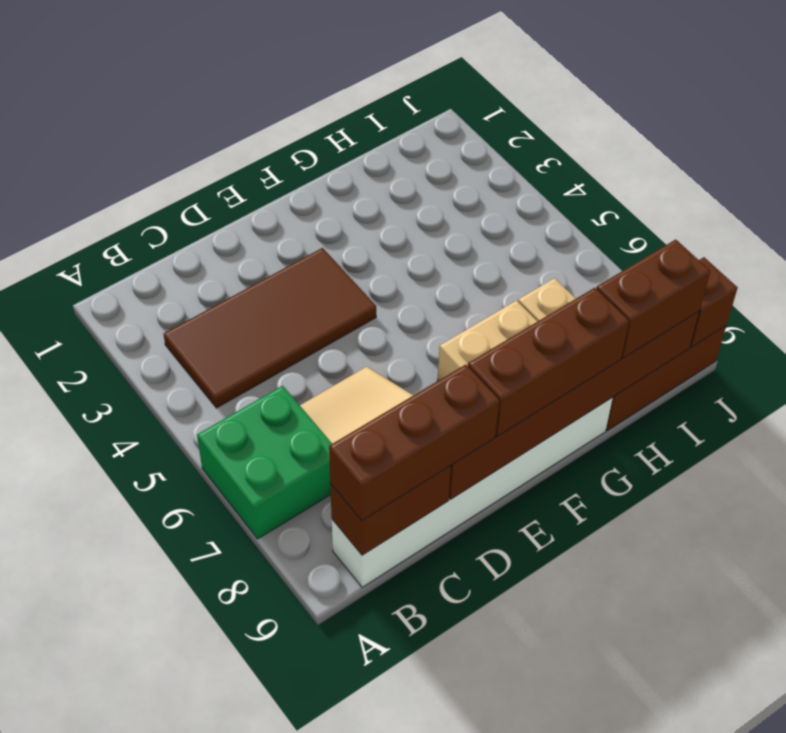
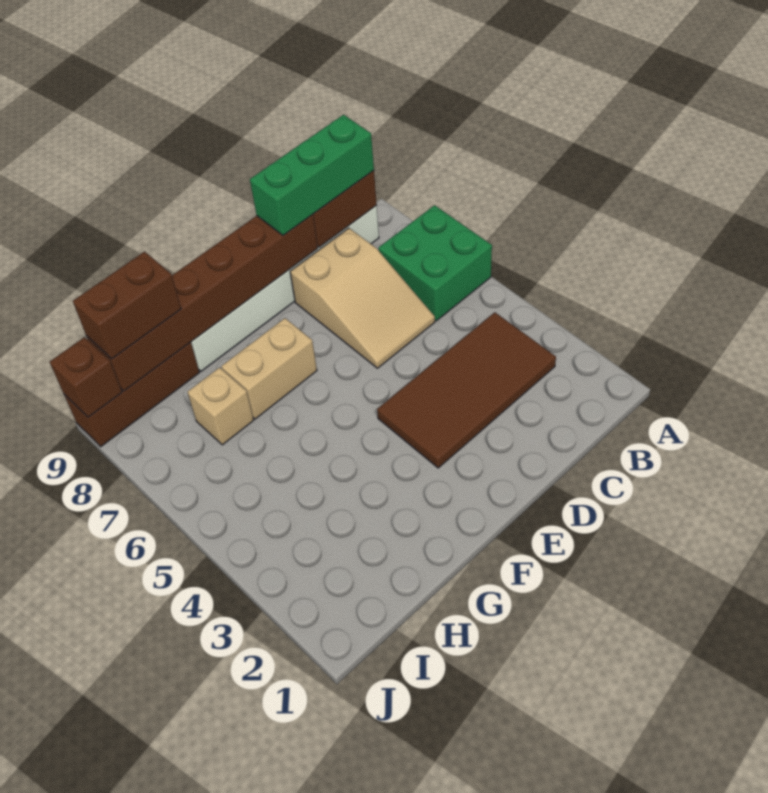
brown brick B9:D9 level 3 -> green brick B9:D9 level 3
brown brick E9:G9 level 3 -> none

